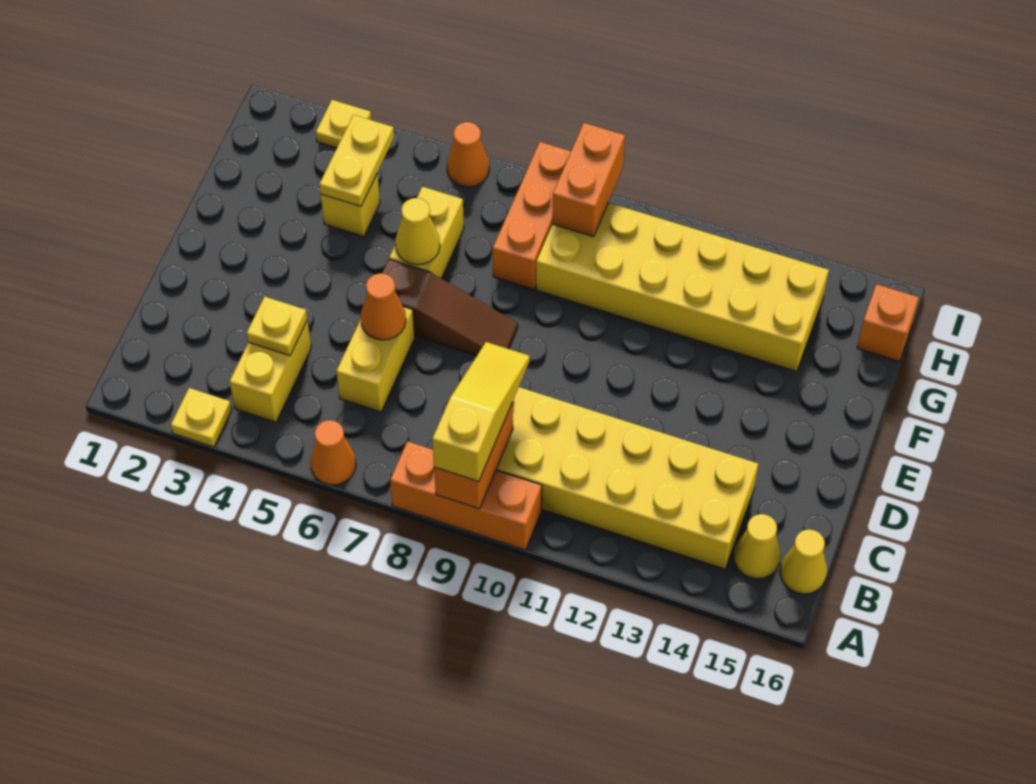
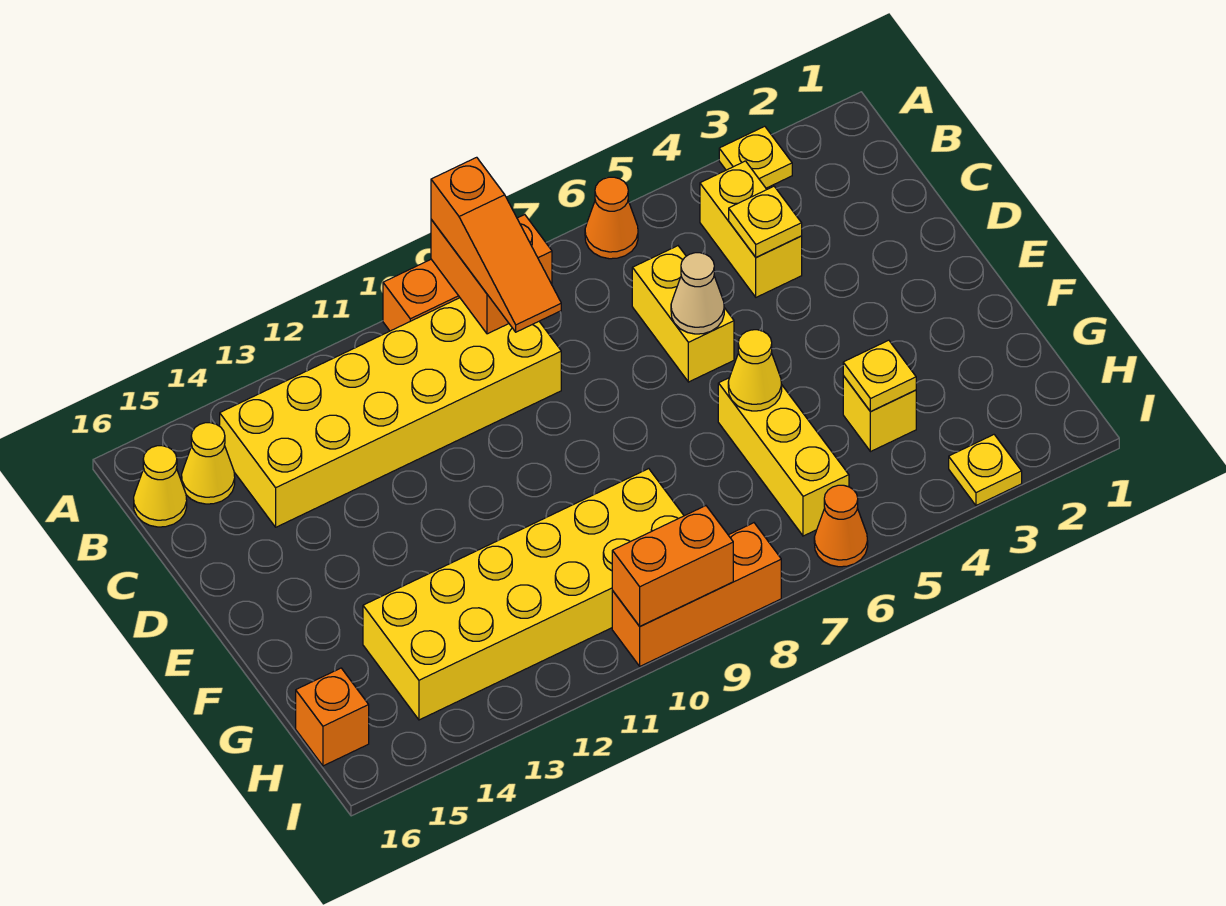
yellow slope A9:C9 level 3 top A -> orange slope A9:C9 level 3 top A
orange cone D6 level 2 -> tan cone D6 level 2
brown slope E6:E8 level 1 top 6 -> none
yellow brick F6:G6 level 1 -> yellow brick F6:H6 level 1
yellow plate G4:H4 level 2 -> yellow plate G4 level 2
orange brick G8:I8 level 1 -> orange brick I8:I10 level 1
orange brick H9:I9 level 2 -> orange brick I9:I10 level 2

